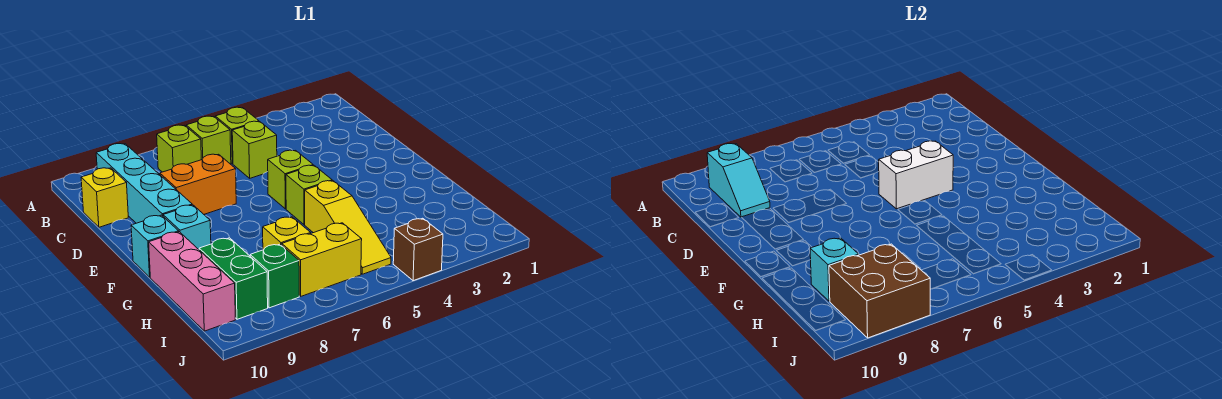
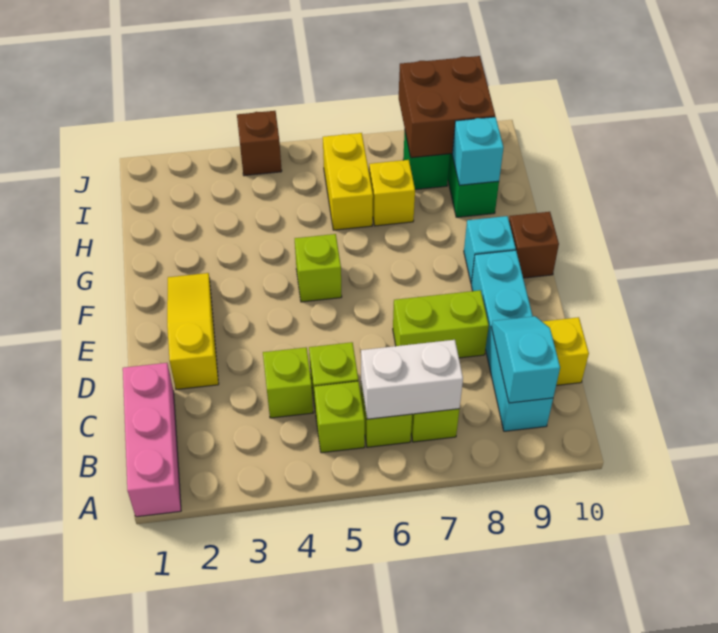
orange brick D7:D8 level 1 -> lime brick D7:D8 level 1
white brick E4:E5 level 2 -> white brick B6:B7 level 2
lime brick E5 level 1 -> lime brick C4 level 1
cyan brick F10 level 1 -> brown brick F10 level 1
yellow slope G5:I5 level 1 top G -> yellow slope D2:F2 level 1 top D
pink brick G10:I10 level 1 -> pink brick A1:C1 level 1
yellow brick I6:I7 level 1 -> yellow brick H6:I6 level 1

